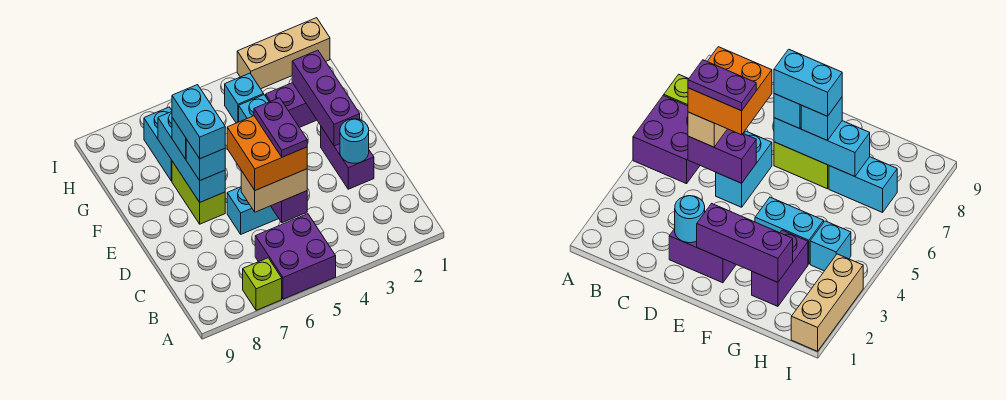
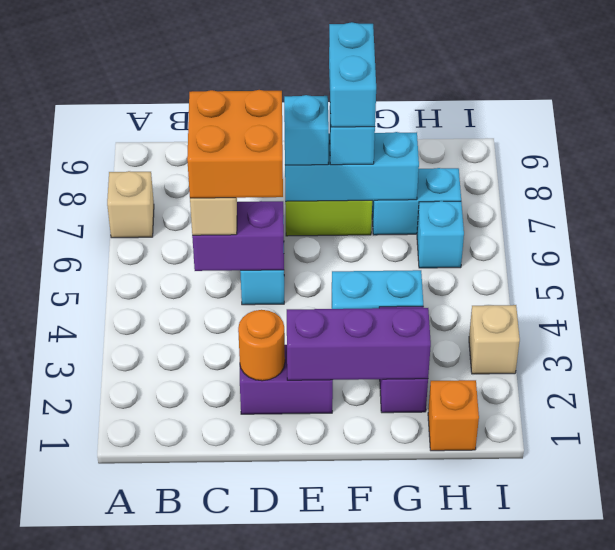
purple brick A5:B6 level 1 -> none
lime brick A7 level 1 -> tan brick A7 level 1
purple plate C5:D5 level 5 -> none
cyan round brick D2 level 2 -> orange round brick D2 level 2
cyan brick E7:F7 level 4 -> cyan brick F7:F8 level 4
none -> orange brick H1 level 1
cyan brick H4 level 1 -> cyan brick H6 level 1
tan brick I1:I3 level 1 -> tan brick I3 level 1

